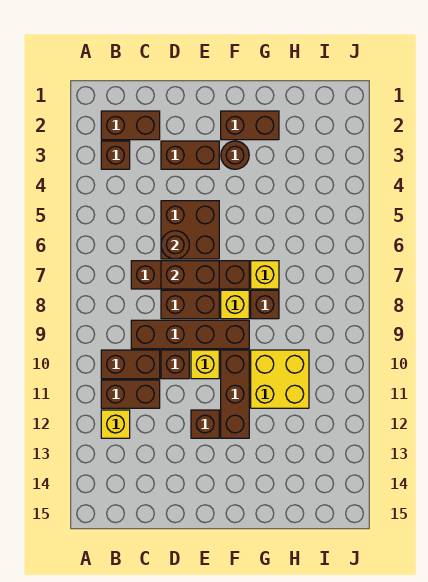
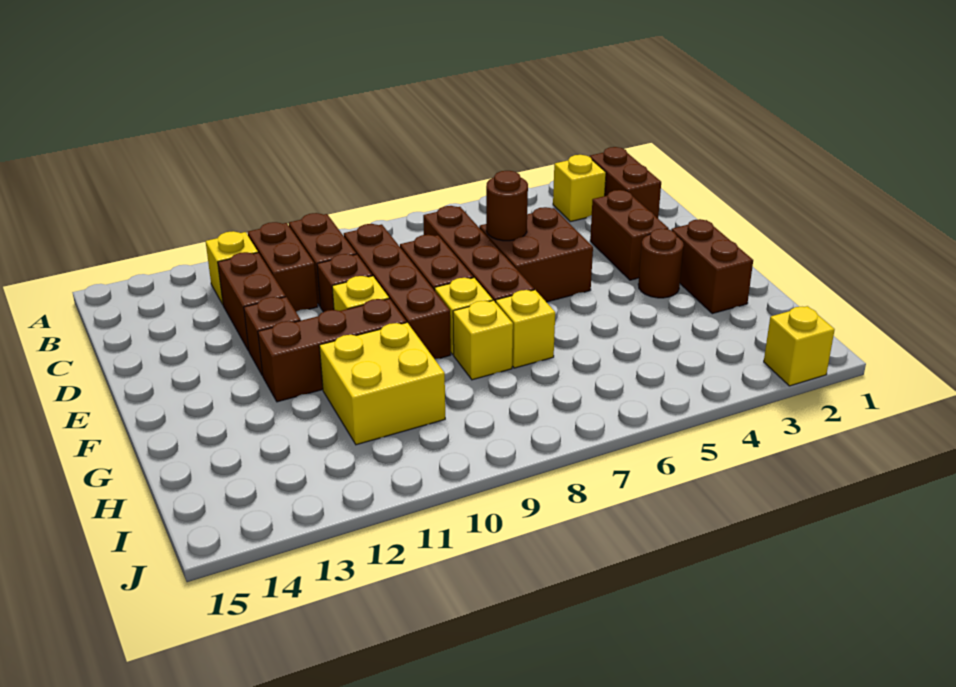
brown brick B3 level 1 -> yellow brick B3 level 1
brown brick D7:E7 level 2 -> brown brick C12:D12 level 1
brown brick G8 level 1 -> yellow brick G8 level 1
none -> yellow brick J2 level 1

